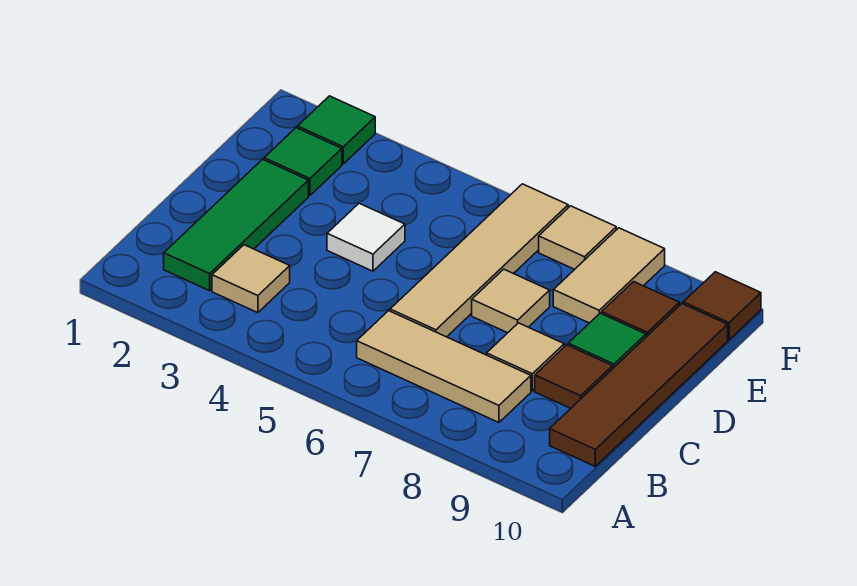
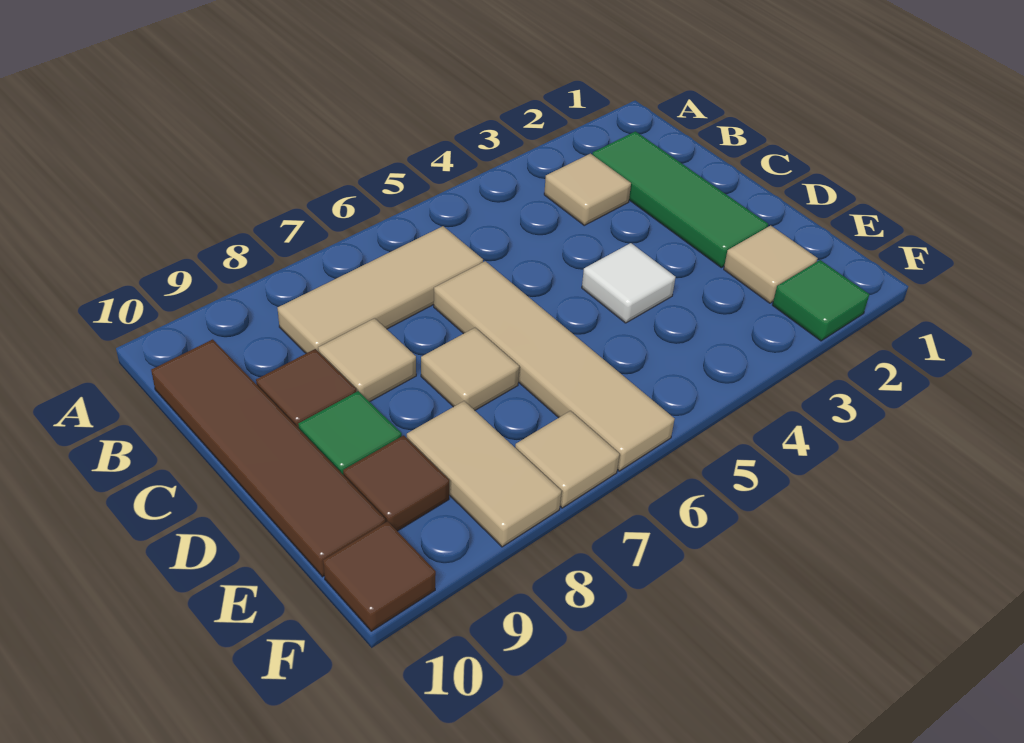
green tile E2 level 1 -> tan tile E2 level 1

